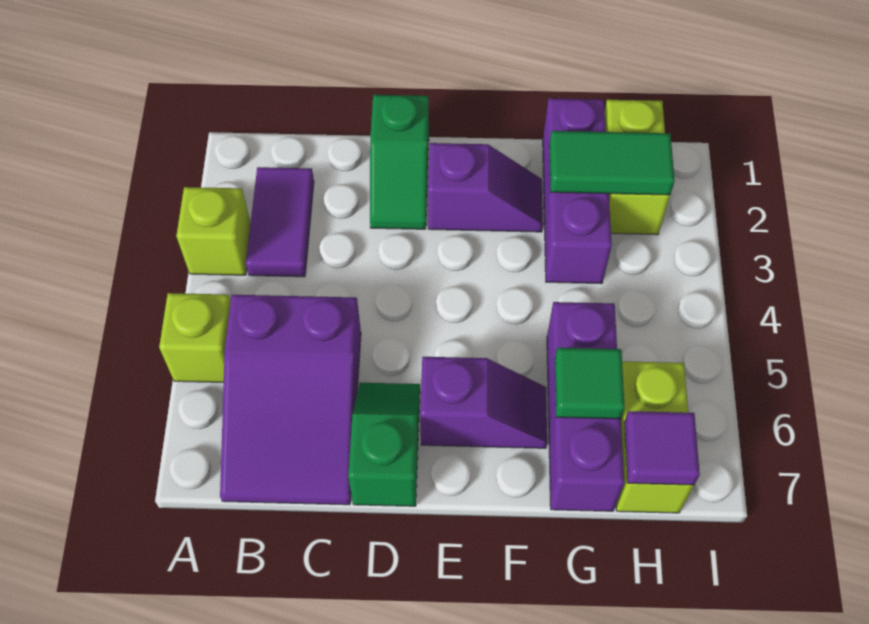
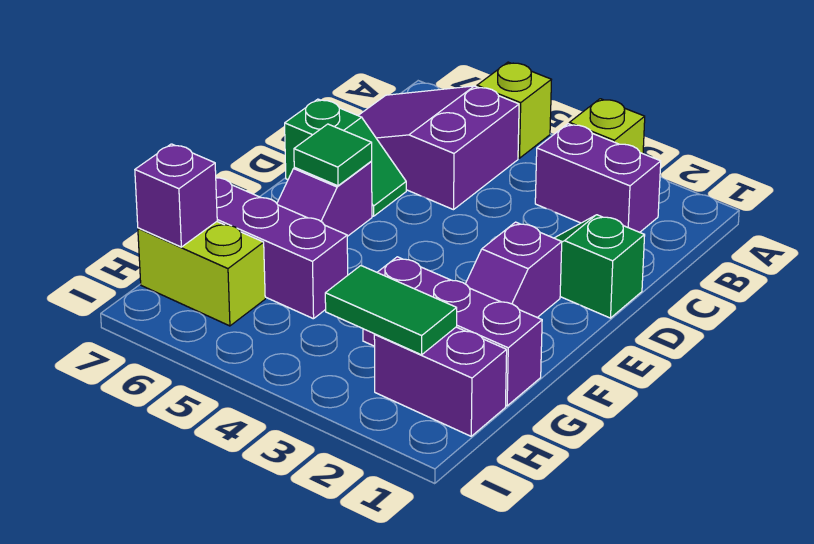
purple tile B2:B3 level 1 -> purple brick B2:B3 level 1
green tile G2:H2 level 2 -> green tile H2:H3 level 2
green tile G6 level 2 -> green tile E6 level 2
lime brick H1:H2 level 1 -> purple brick H1:H2 level 1
purple tile H7 level 2 -> purple brick H7 level 2

